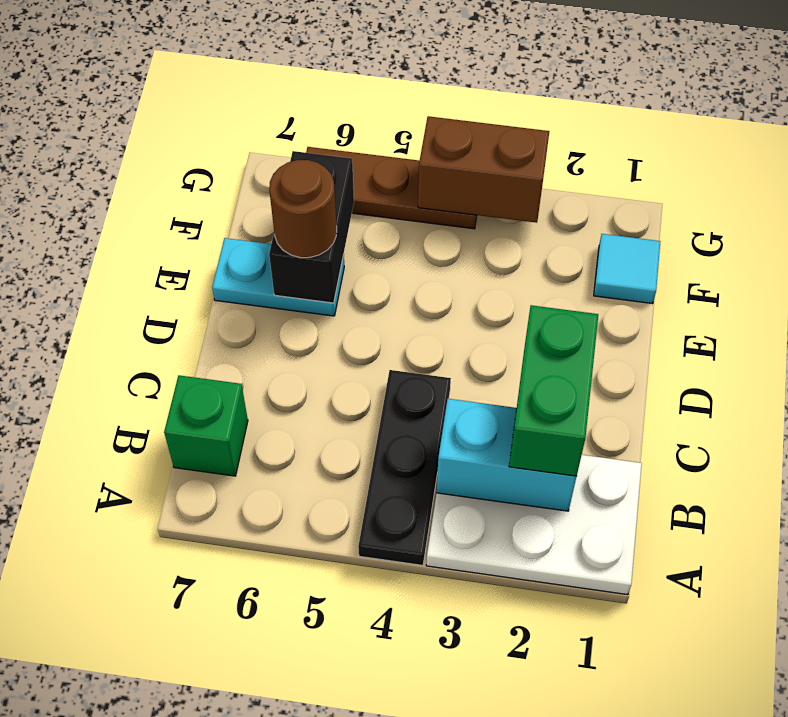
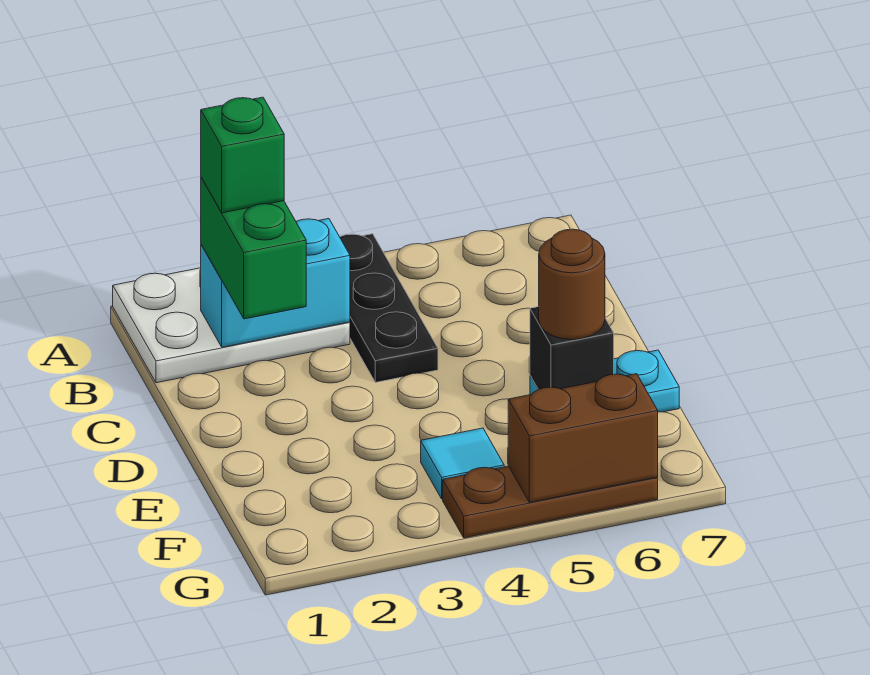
green brick B7 level 1 -> green brick B2 level 4
black brick E6:F6 level 2 -> black brick E6 level 2
cyan tile F1 level 1 -> cyan tile F4 level 1
brown brick G3:G4 level 2 -> brown brick G5:G6 level 2

